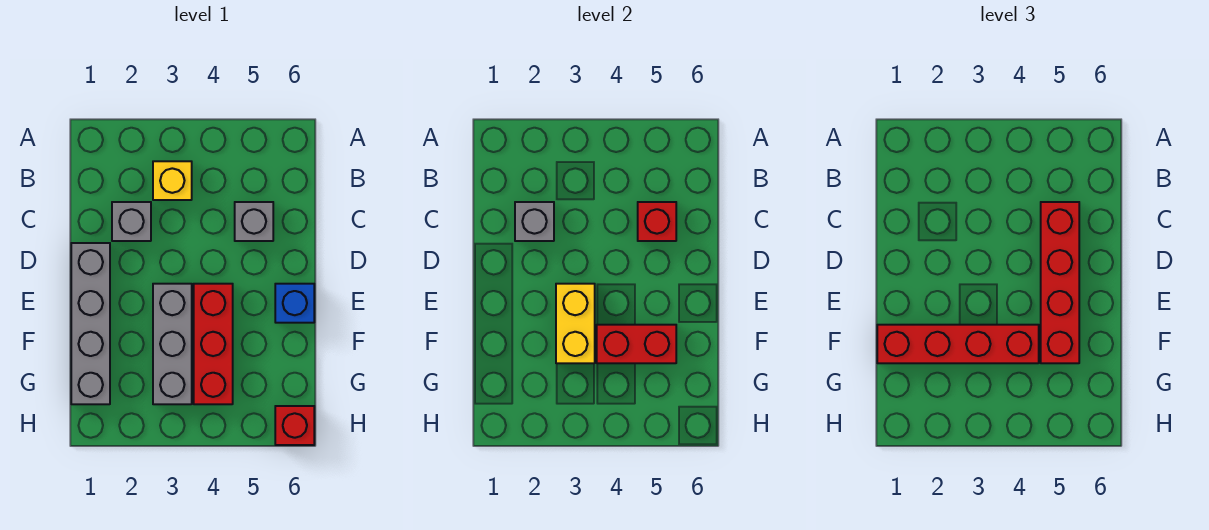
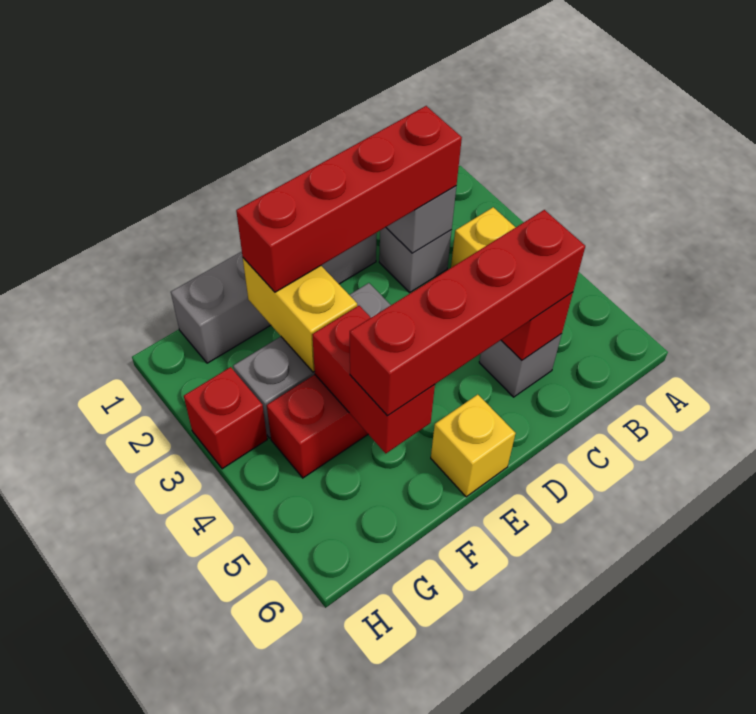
yellow brick E3:F3 level 2 -> yellow brick F2:F3 level 2
blue brick E6 level 1 -> yellow brick E6 level 1
red brick F1:F4 level 3 -> red brick C2:F2 level 3
red brick H6 level 1 -> red brick H3 level 1

